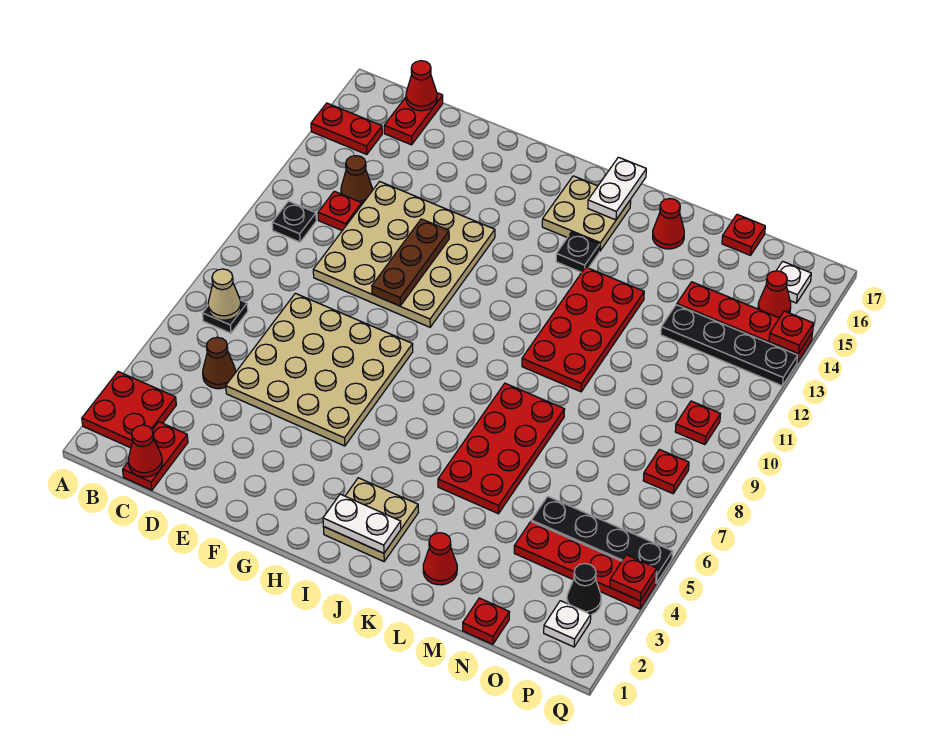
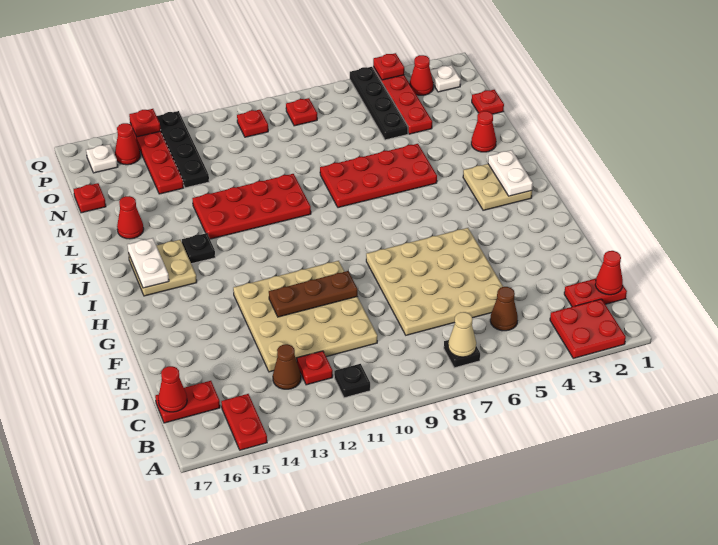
white plate J16:J17 level 2 -> white plate I16:J16 level 2
black cone P3 level 1 -> red cone P3 level 1

